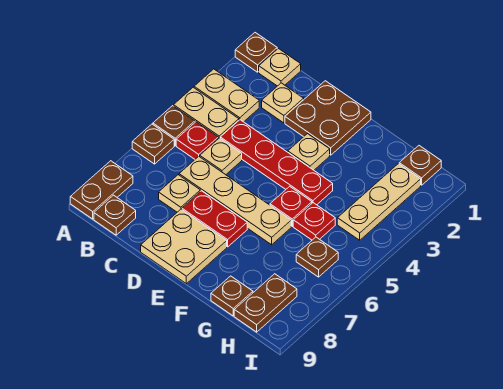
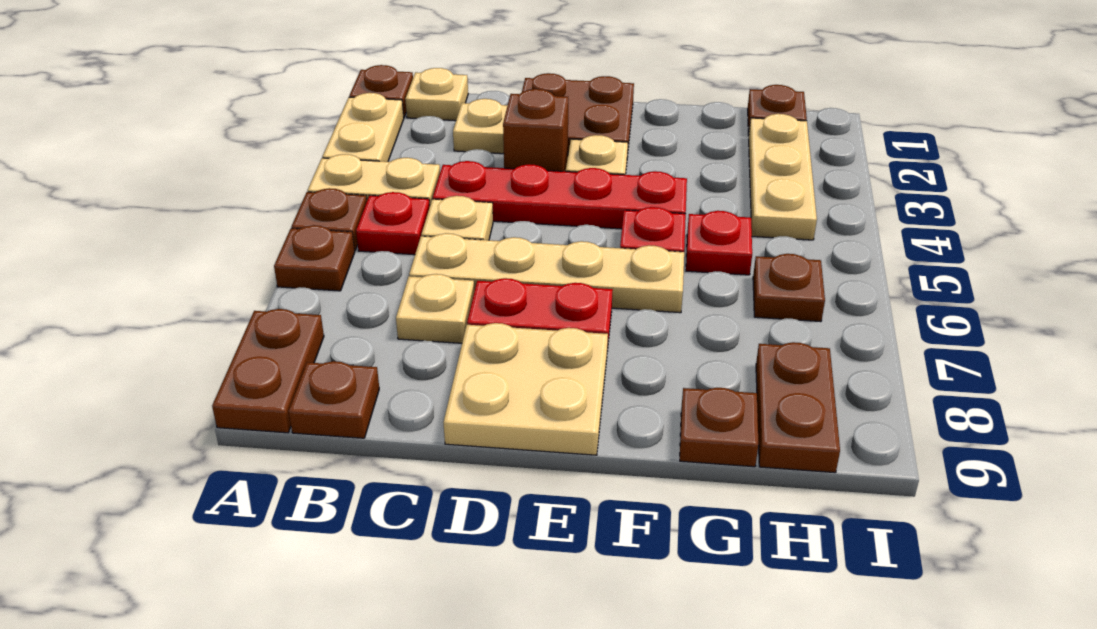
tan plate A3:B3 level 1 -> tan plate A2:A3 level 1
none -> brown brick D3 level 1

